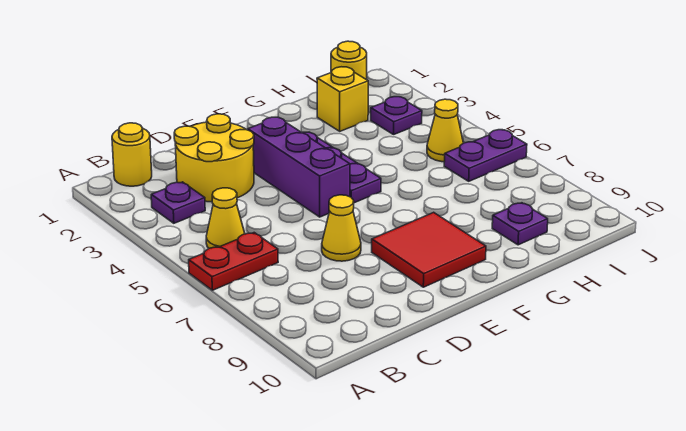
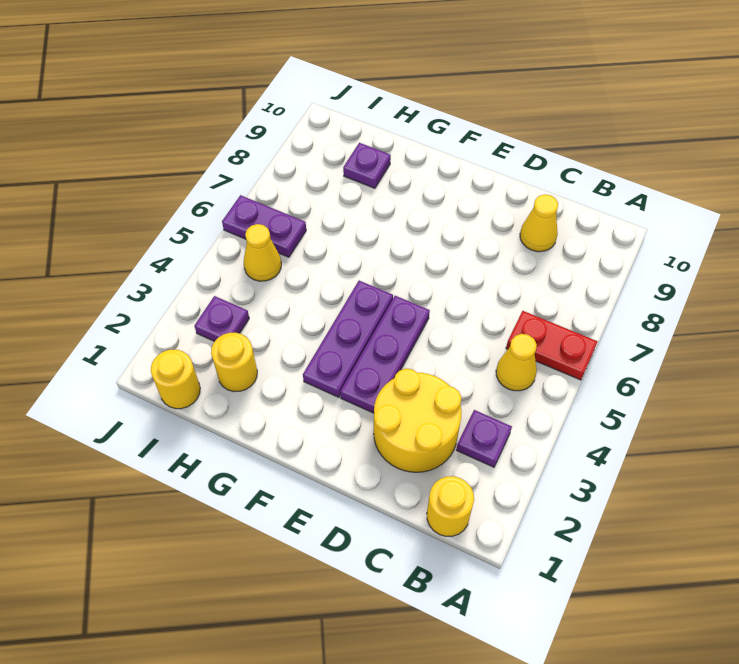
yellow cone D7 level 1 -> yellow cone C9 level 1
purple brick E3:E5 level 1 -> purple plate E3:E5 level 1
red tile E8:F9 level 1 -> none
yellow brick H2 level 1 -> yellow round brick H2 level 1

